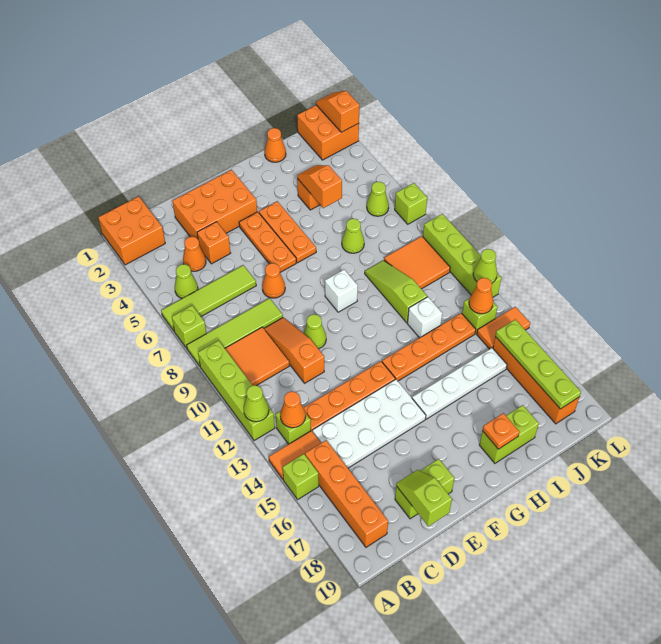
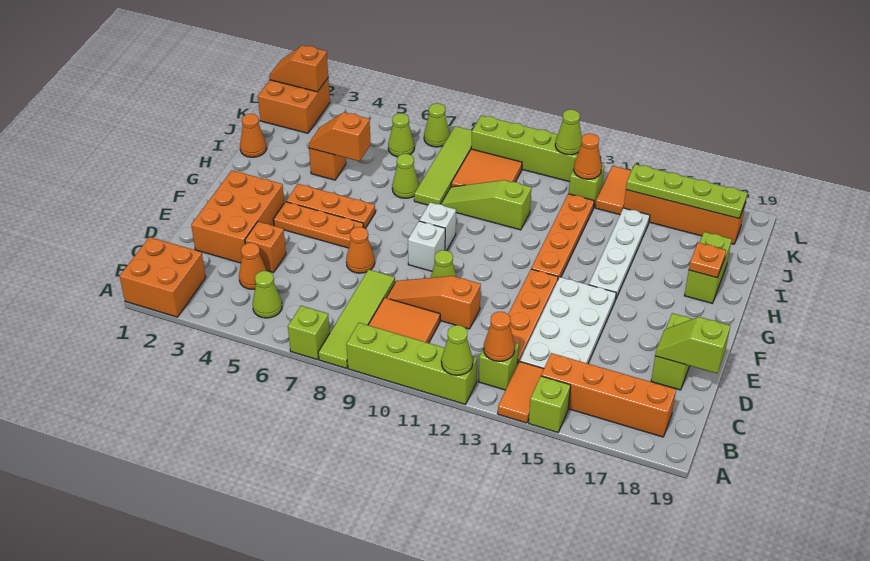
lime tile A6:D6 level 1 -> lime tile I8:L8 level 1
white brick I12 level 1 -> white brick F9 level 1
lime brick L7 level 1 -> lime cone L7 level 1

